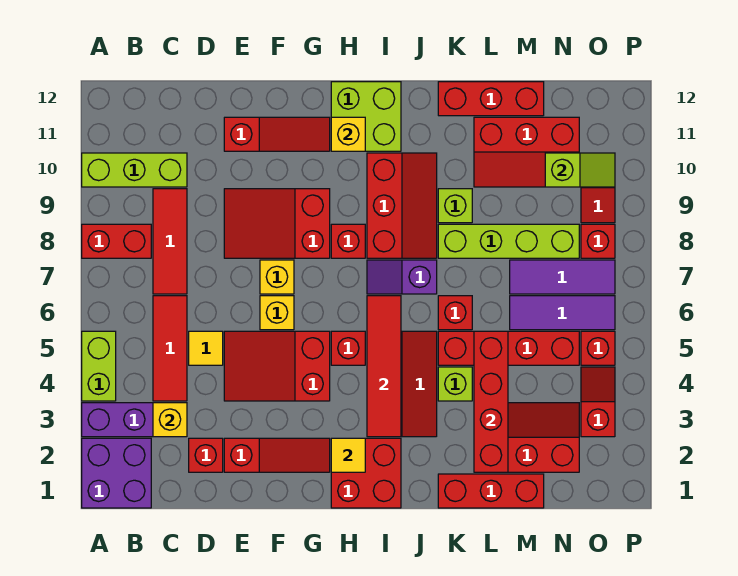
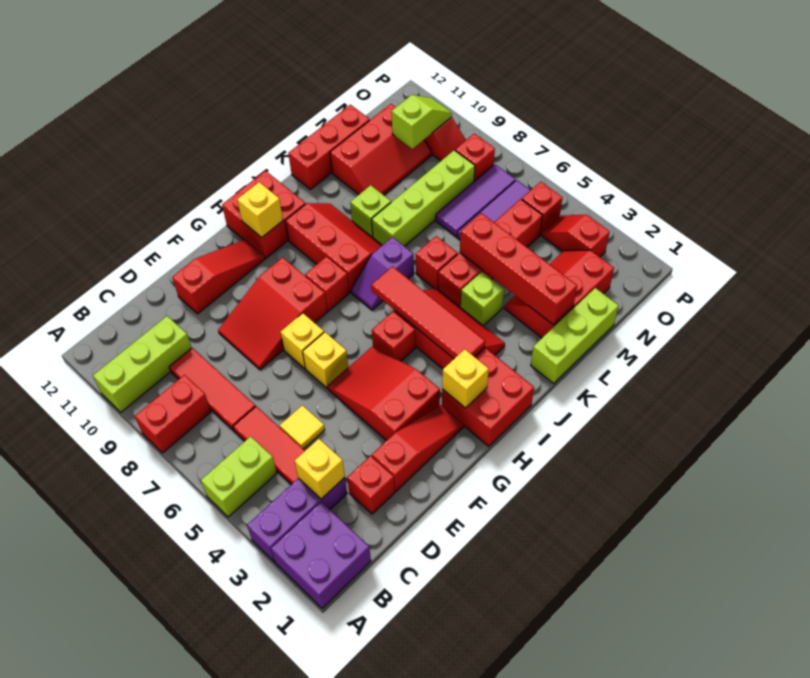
lime brick A4:A5 level 1 -> lime brick A5:B5 level 1
red slope E4:G5 level 1 top G -> red slope F3:G5 level 1 top 3
yellow tile H2 level 2 -> yellow brick H2 level 2
lime brick H11:I12 level 1 -> red brick H11:I12 level 1
red brick K1:M1 level 1 -> lime brick K1:M1 level 1

